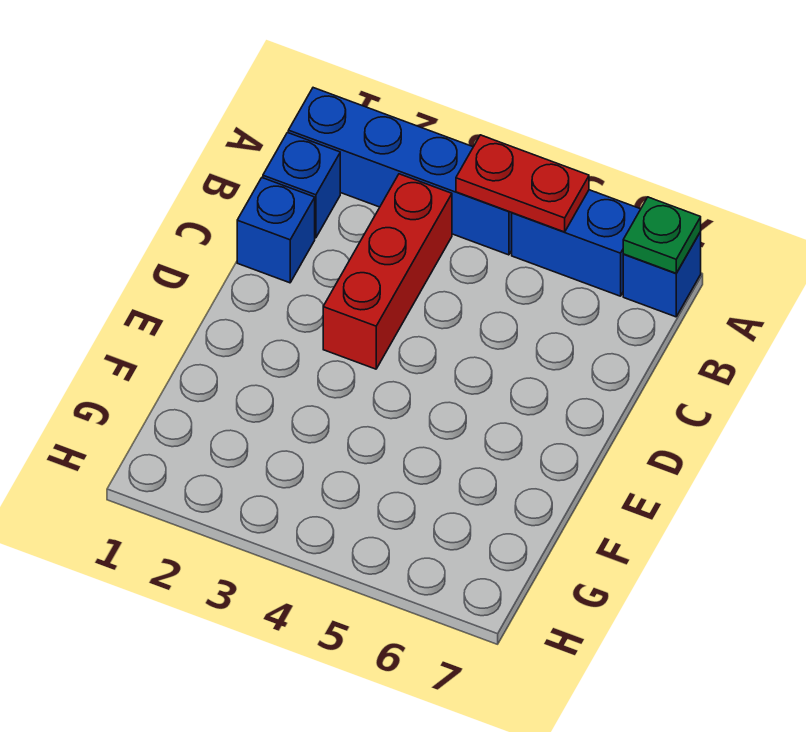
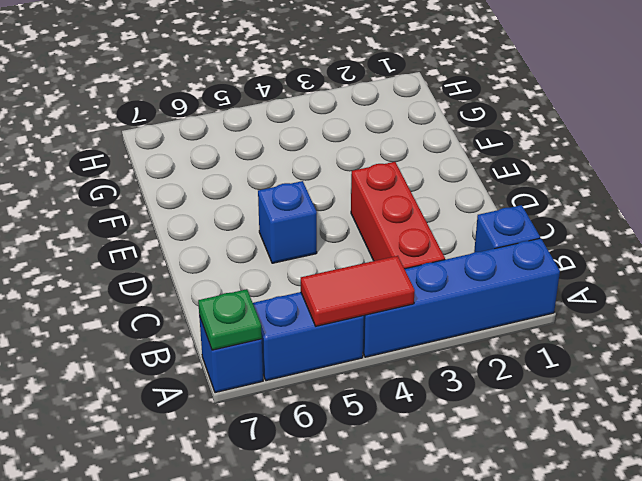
red plate A4:A5 level 2 -> red tile A4:A5 level 2
blue brick C1 level 1 -> blue brick D5 level 1

